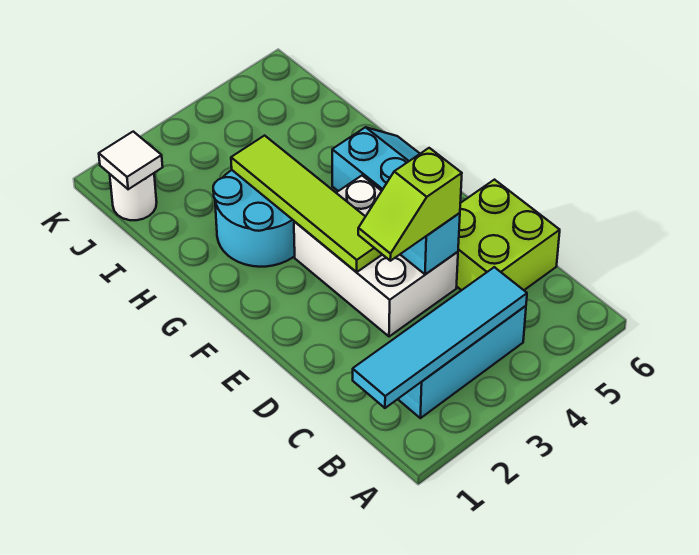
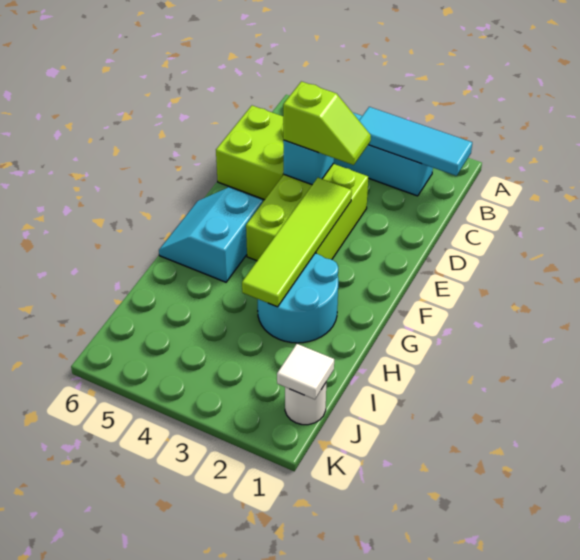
cyan tile B1:B4 level 2 -> cyan tile B1:B3 level 2
white brick D3:F4 level 1 -> lime brick D3:F4 level 1

